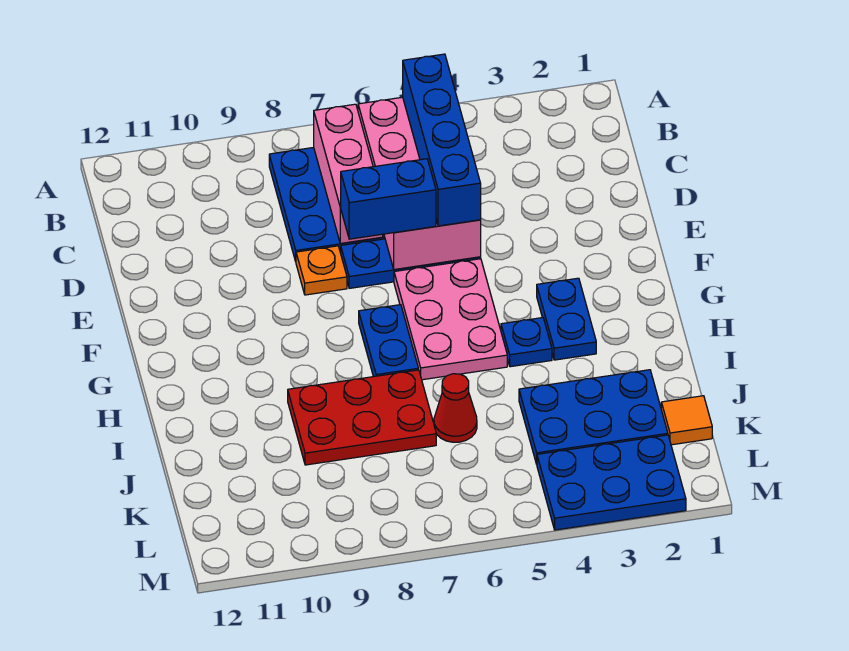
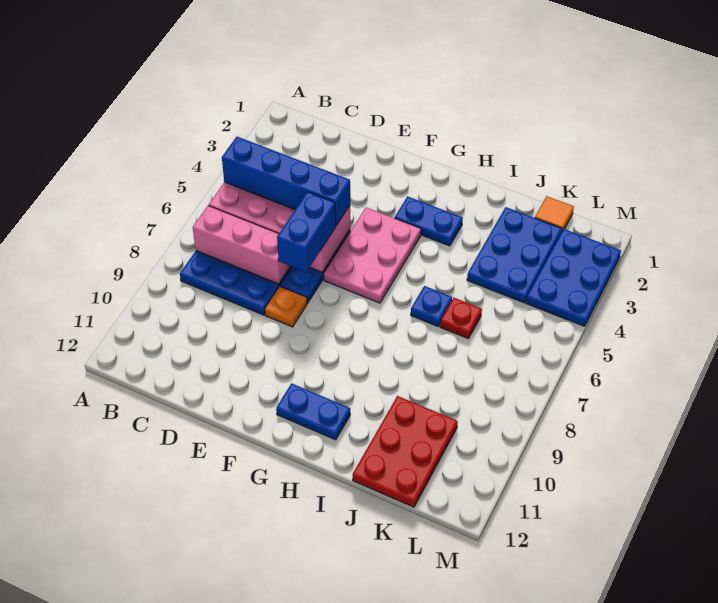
pink plate F5:H6 level 1 -> pink plate F4:G6 level 1
blue plate G7:H7 level 1 -> blue plate G11:H11 level 1
blue plate H4 level 1 -> blue plate I6 level 1
red plate I7:J9 level 1 -> red plate J10:K12 level 1
red cone J6 level 1 -> red plate J6 level 1

